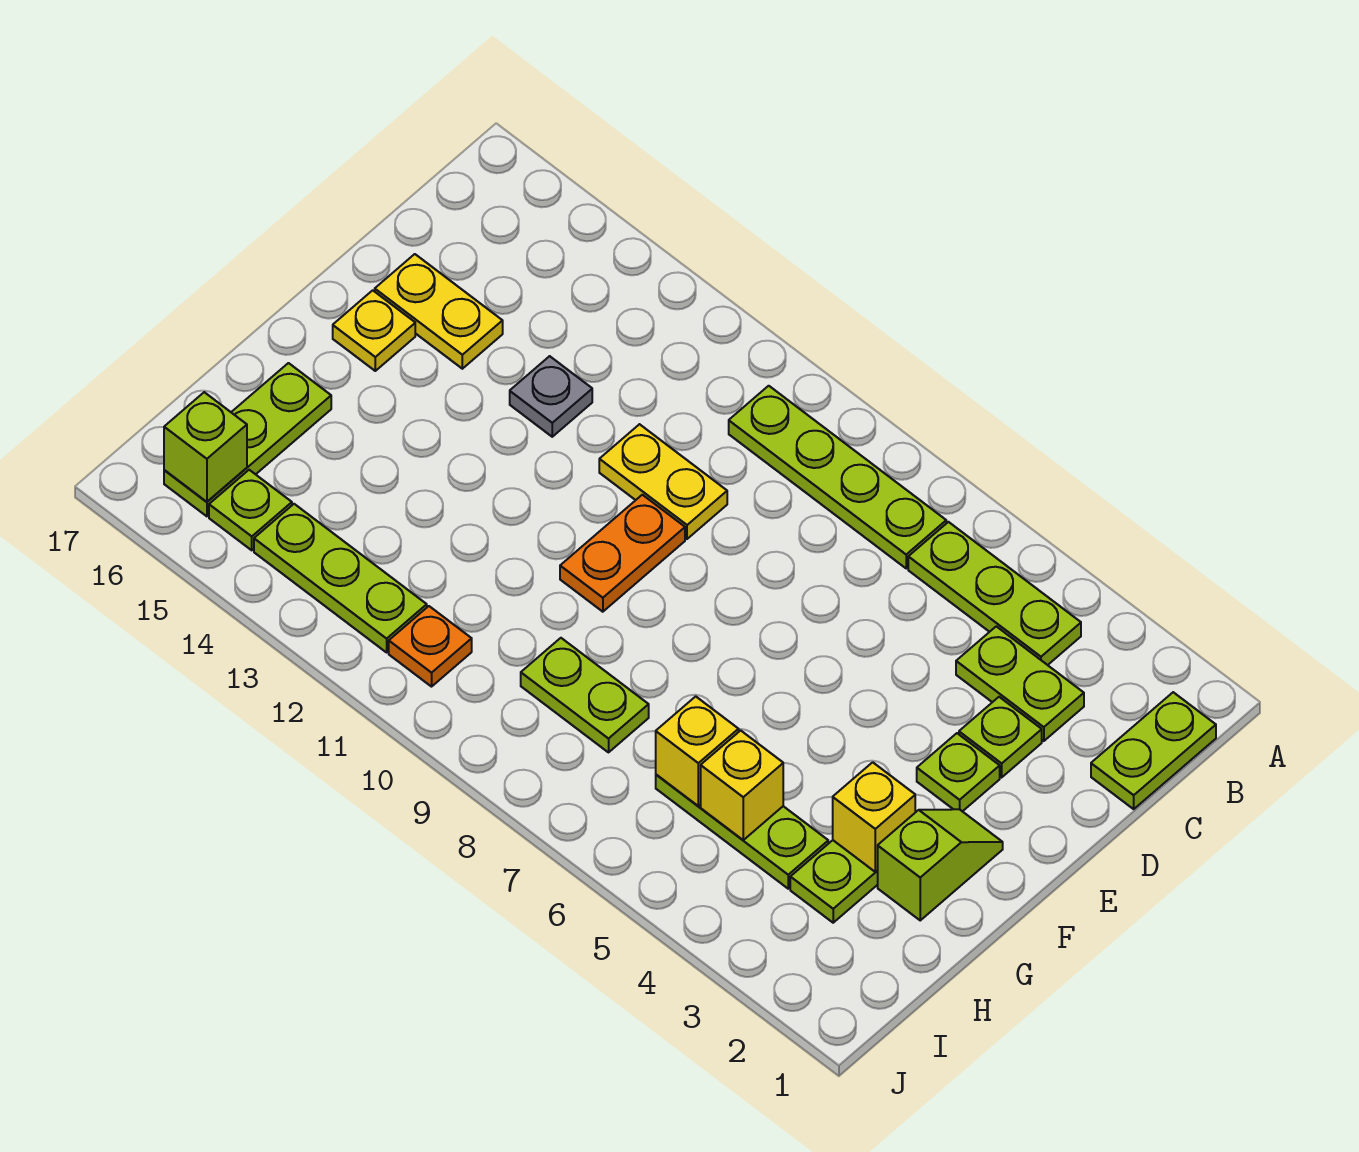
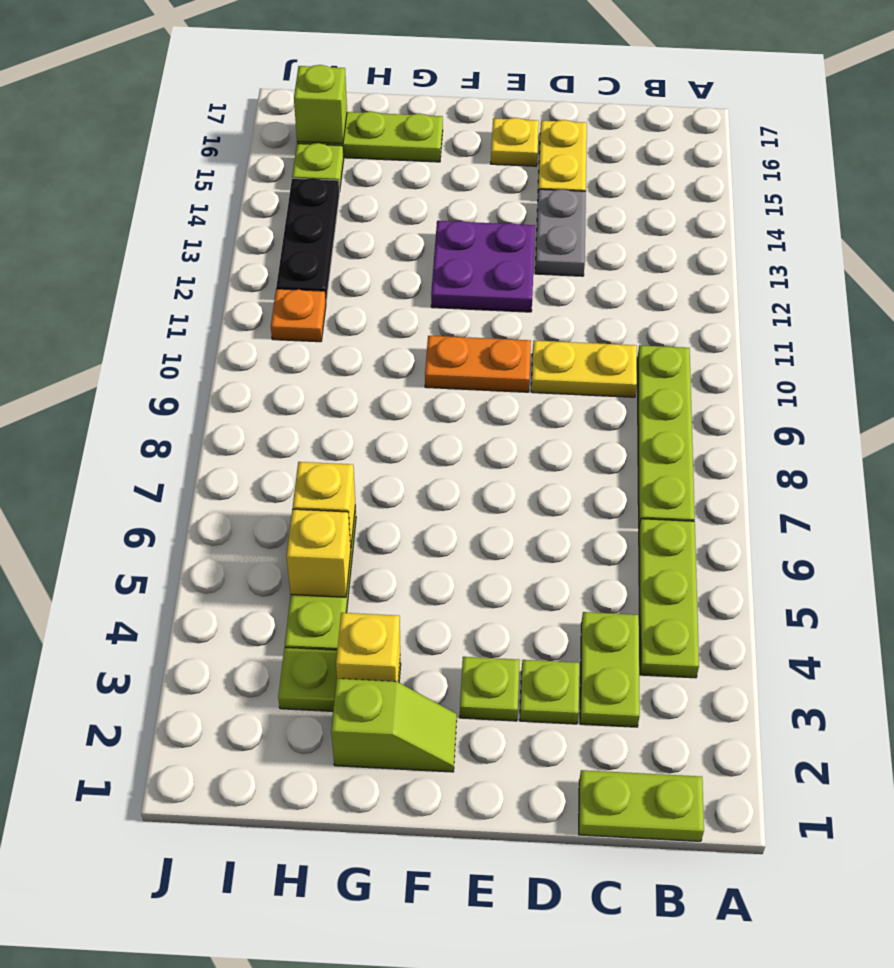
yellow plate D10:D11 level 1 -> yellow plate C10:D10 level 1
grey plate D13 level 1 -> grey plate D13:D14 level 1
none -> purple plate E12:F13 level 1
lime plate H8:H9 level 1 -> none
lime plate I12:I14 level 1 -> black plate I12:I14 level 1

